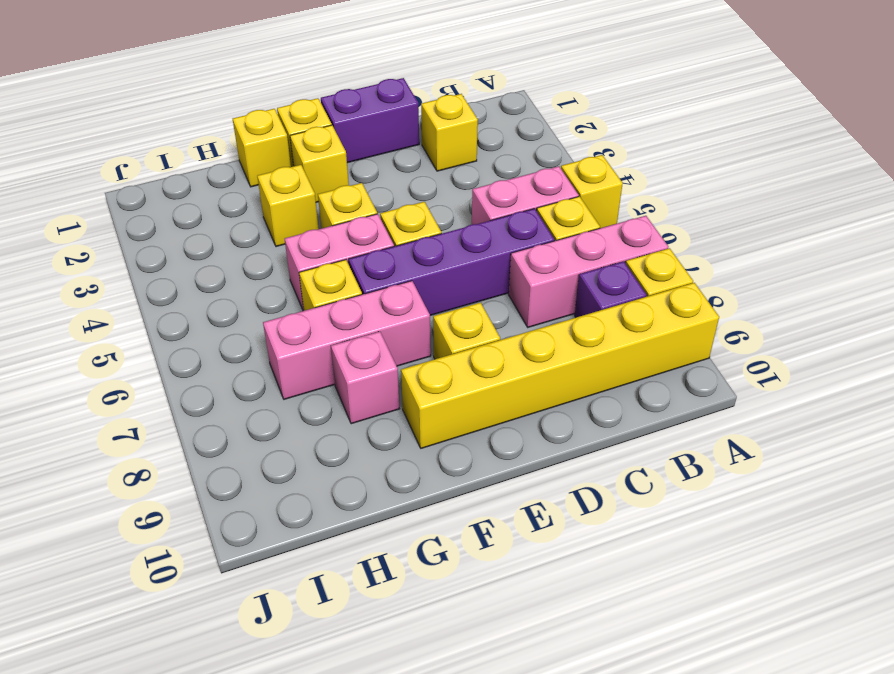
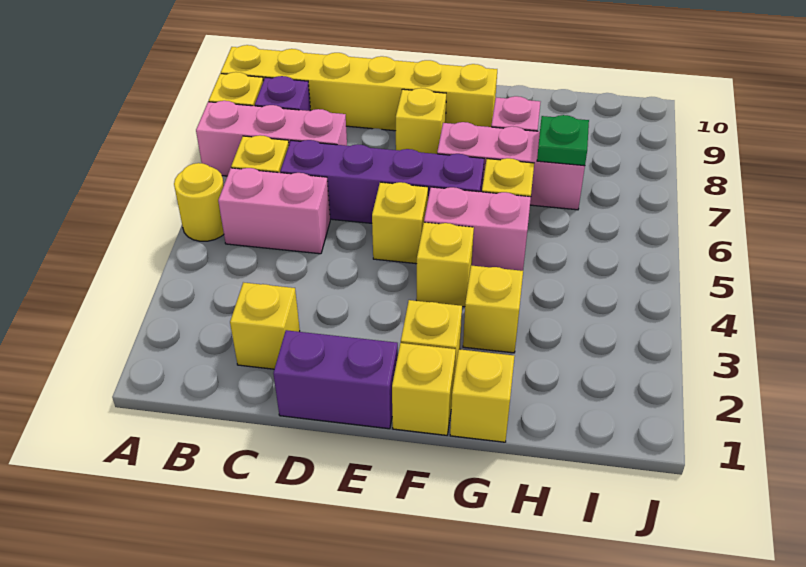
yellow brick A5 level 1 -> yellow round brick A5 level 1
none -> green plate H7 level 2

